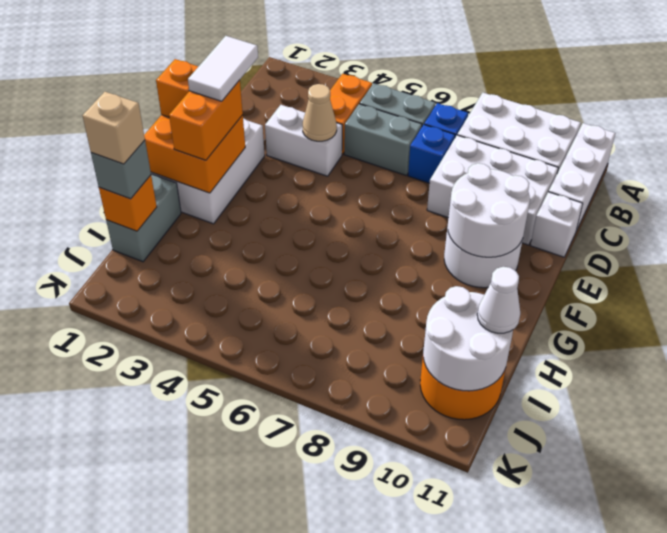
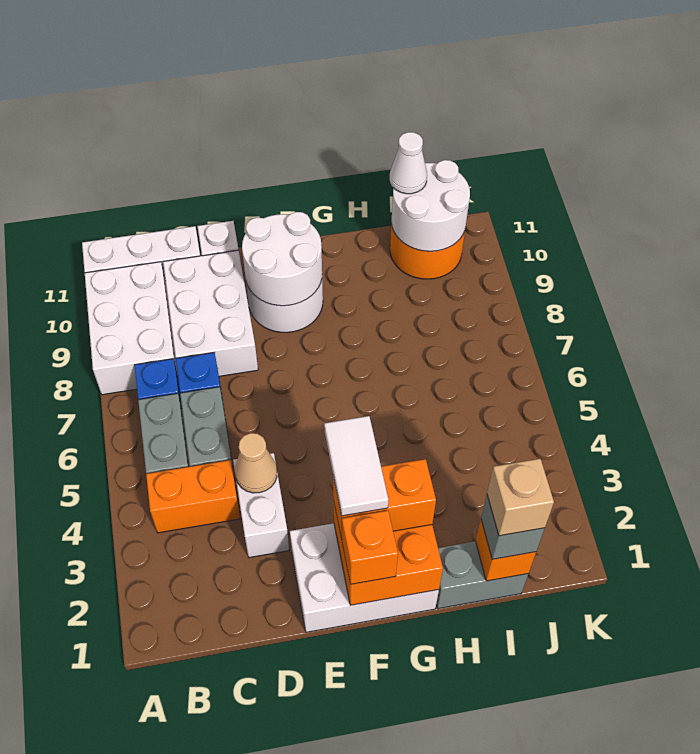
white tile E2:F2 level 4 -> white tile F2:F3 level 4

